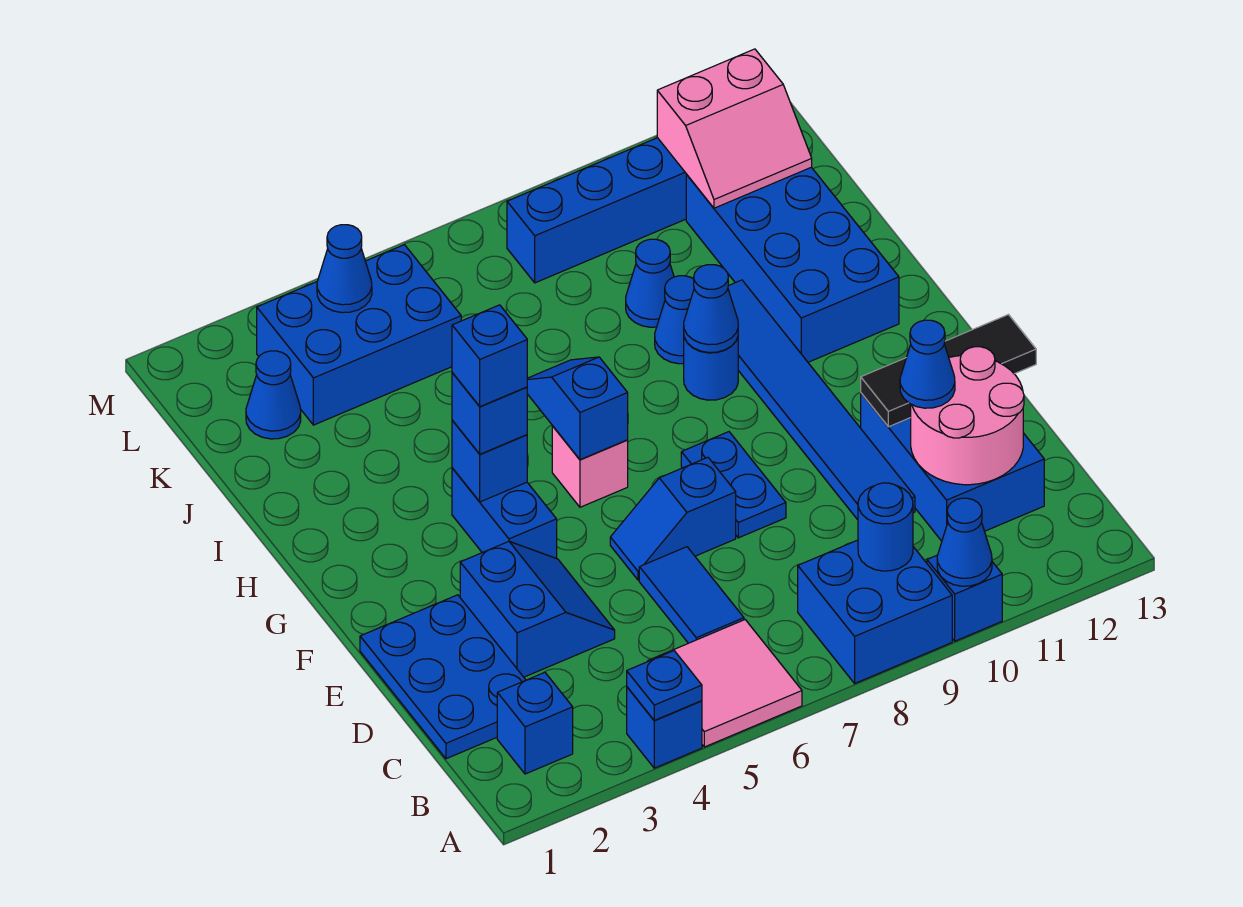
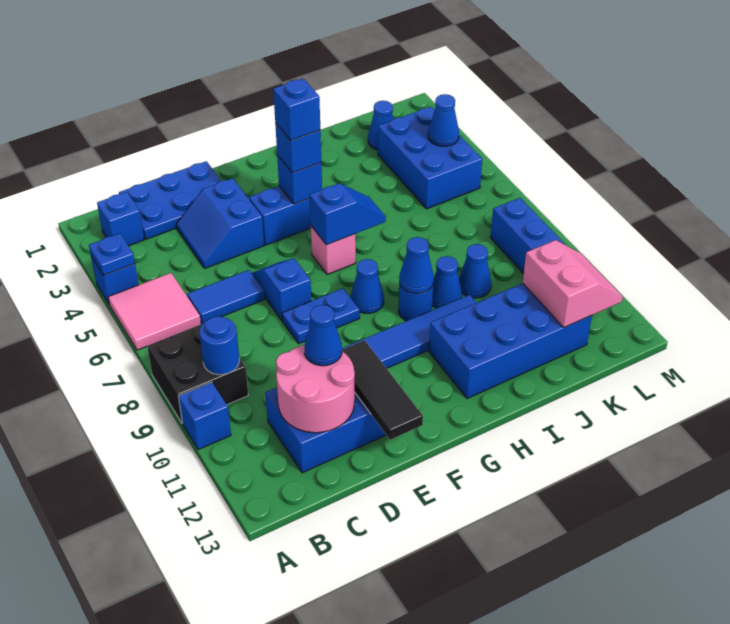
blue brick A8:B9 level 1 -> black brick A8:B9 level 1
blue cone A10 level 2 -> blue cone G8 level 1
blue slope D3:E4 level 1 top 3 -> blue slope D3:E4 level 1 top E
pink slope K11:L12 level 2 top L -> pink slope K11:L12 level 2 top K

